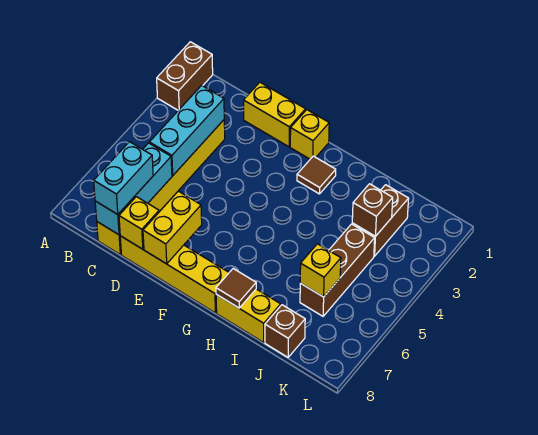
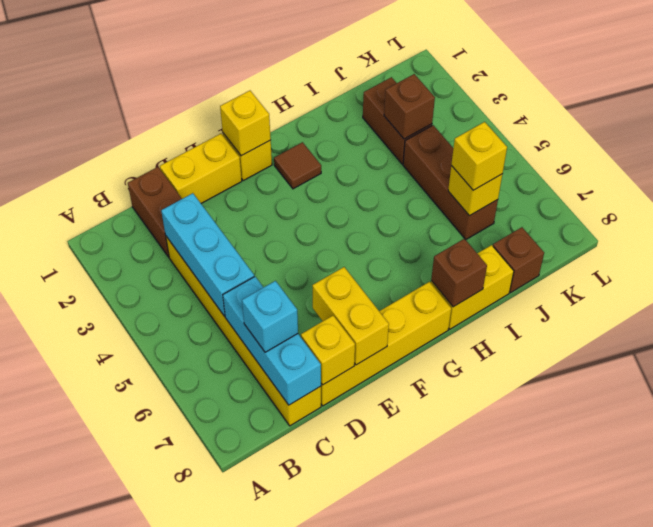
brown brick A1:A2 level 1 -> brown brick C1:C2 level 1
cyan brick C7:C8 level 3 -> cyan brick C7 level 3
none -> yellow brick F1 level 2
brown tile H8 level 2 -> brown brick H8 level 2
none -> yellow brick J6 level 3

